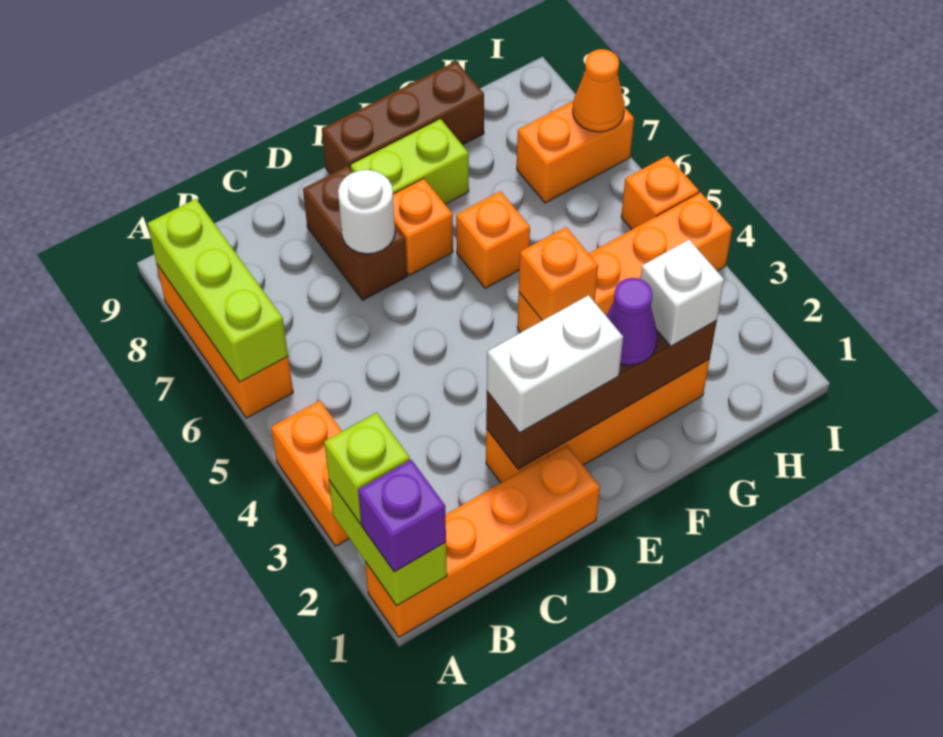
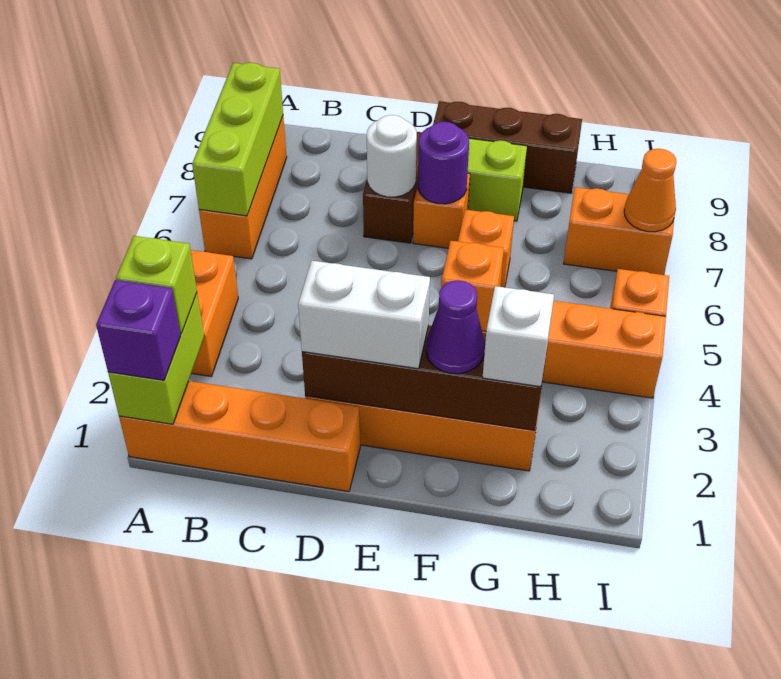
none -> purple round brick E7 level 2

